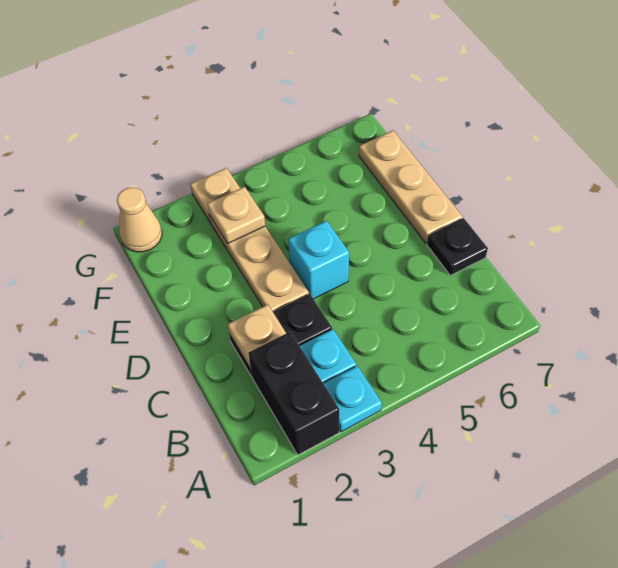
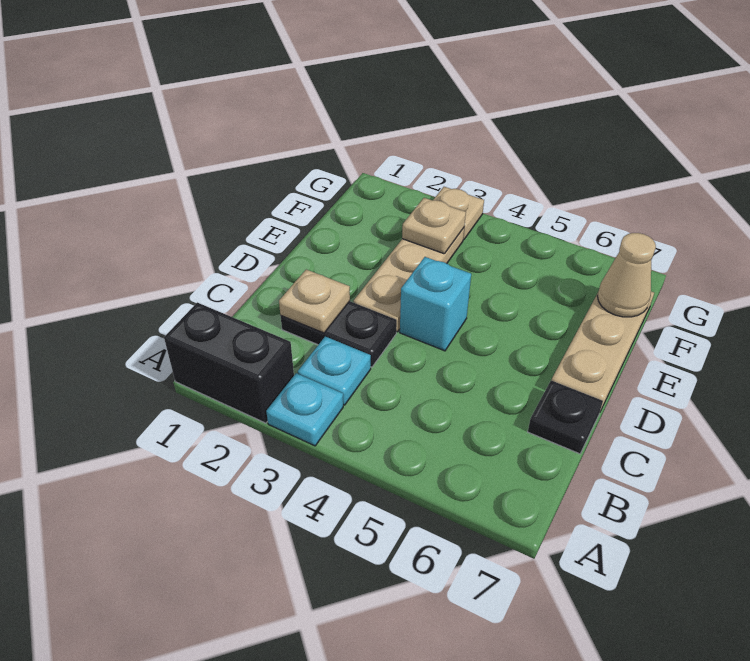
black brick A2:B2 level 1 -> black brick A1:A2 level 1
tan cone G1 level 1 -> tan cone F7 level 2

